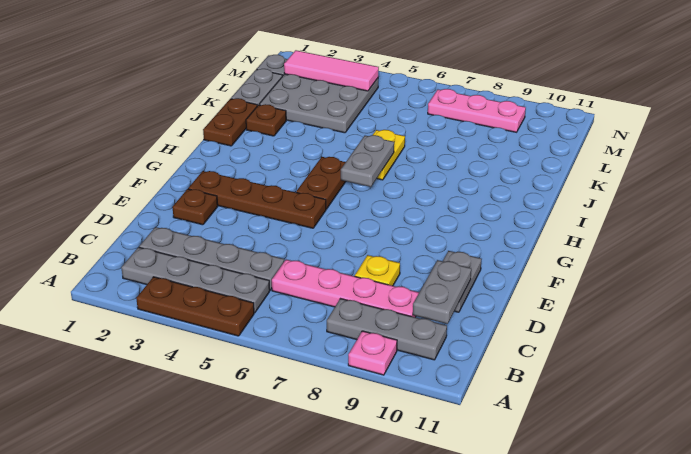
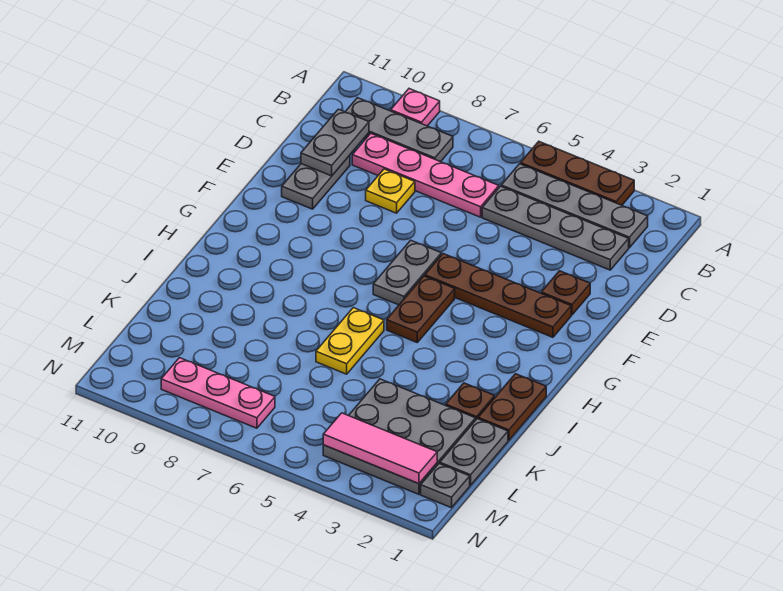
grey plate H6:I6 level 2 -> grey plate F6:G6 level 1

